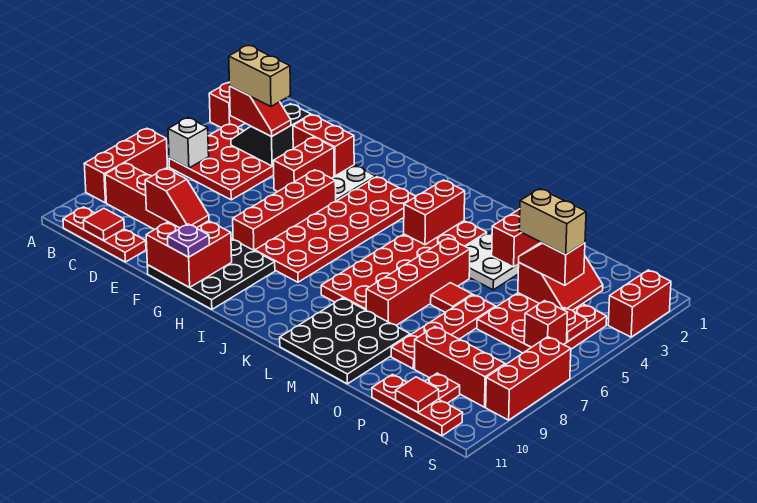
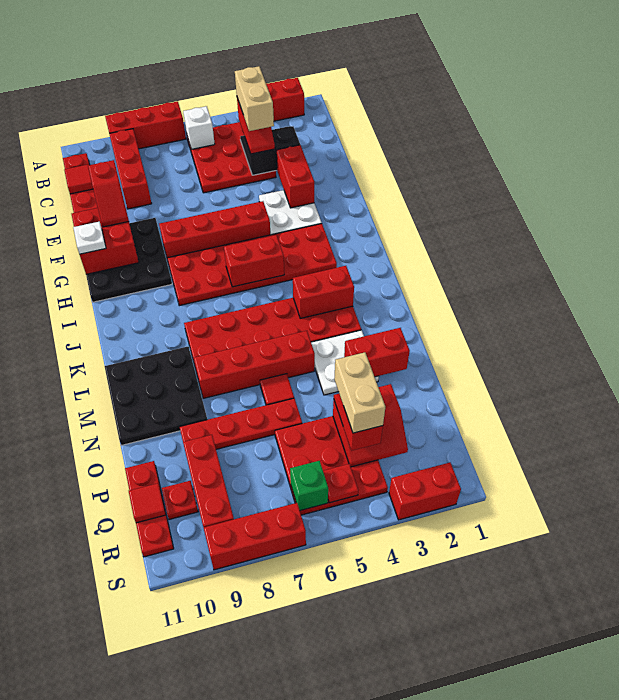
red brick F4:F5 level 2 -> red brick I5:I6 level 2
purple plate G11 level 3 -> white plate G11 level 3
red brick R6 level 2 -> green brick R6 level 2

